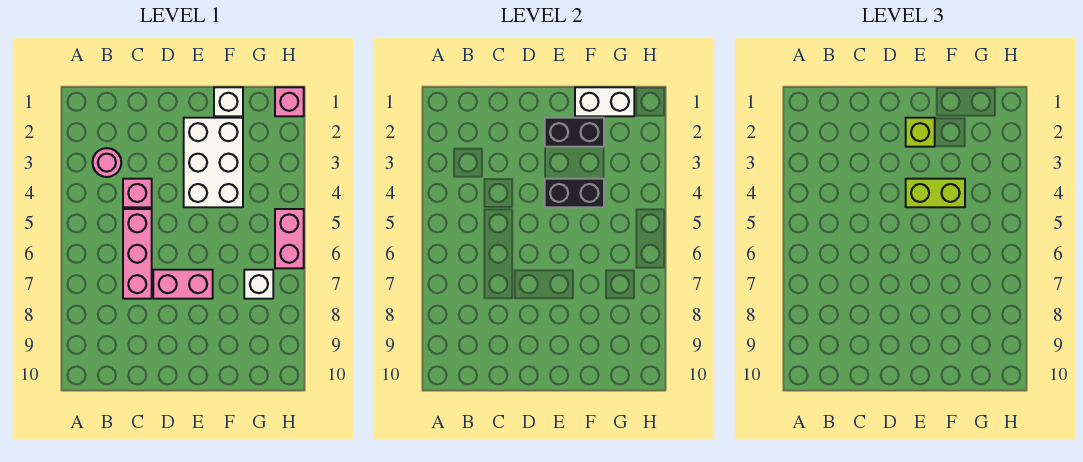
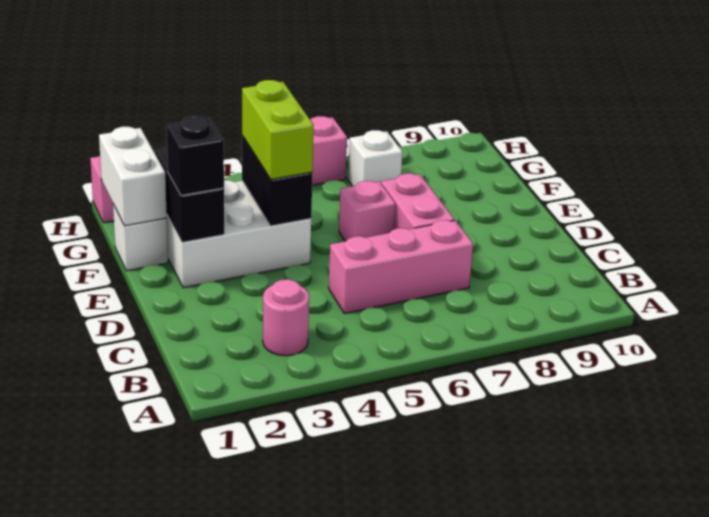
pink brick C4 level 1 -> pink brick E6 level 1
lime brick E2 level 3 -> black brick E2 level 3

